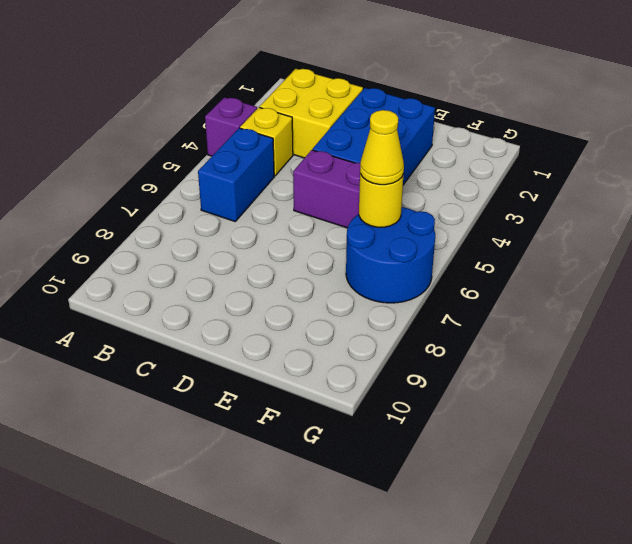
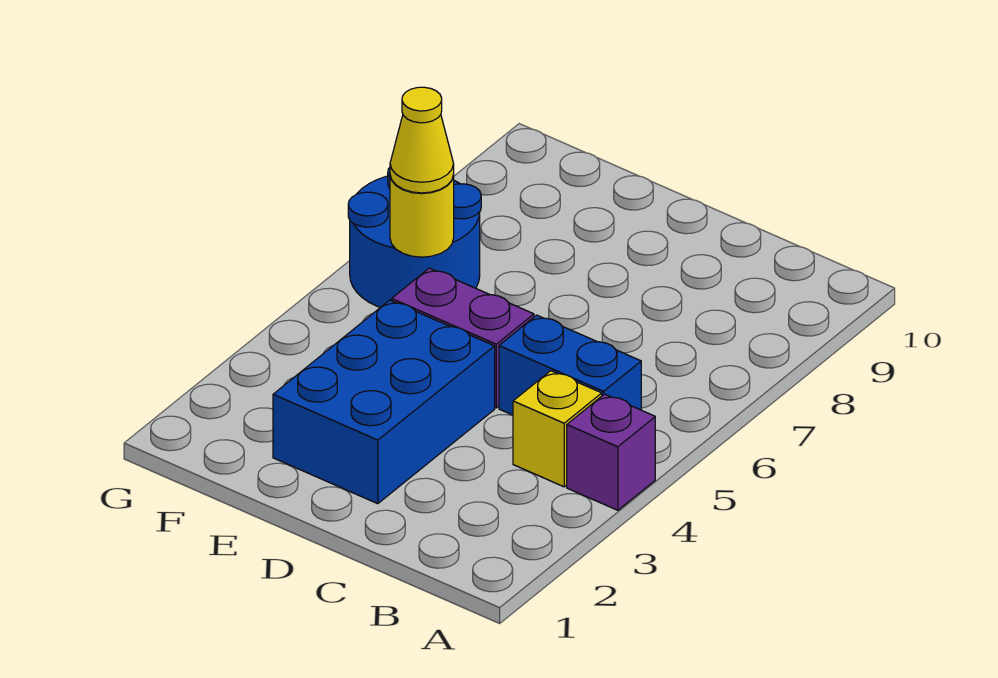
yellow brick B2:C3 level 1 -> none
blue brick B5:B6 level 1 -> blue brick B5:C5 level 1

